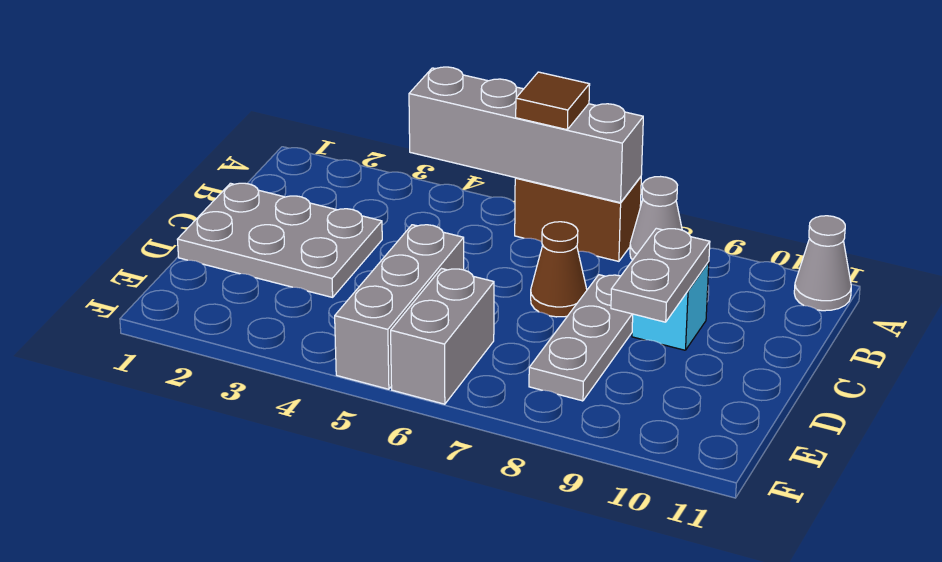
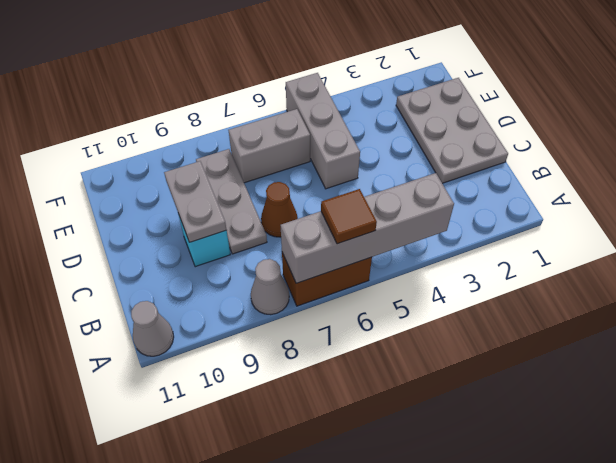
grey plate C1:D3 level 1 -> grey plate C1:E2 level 1
grey brick E6:F6 level 1 -> grey brick E6:E7 level 1

